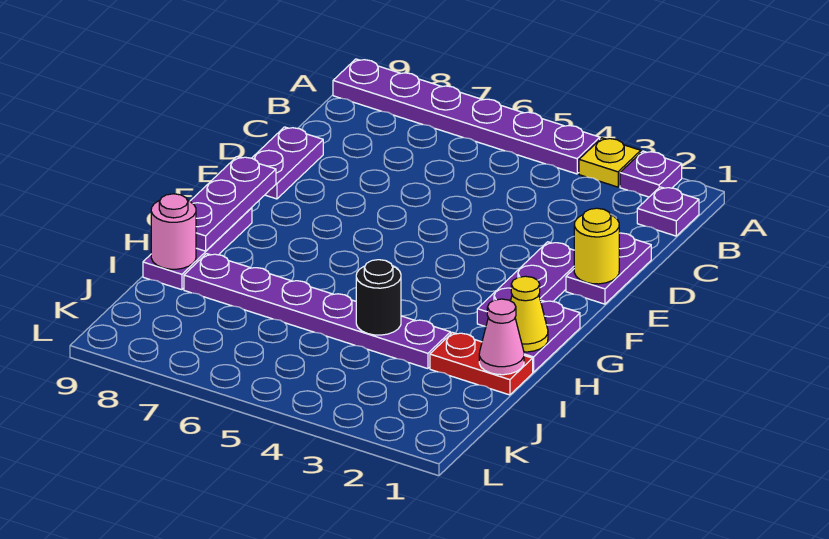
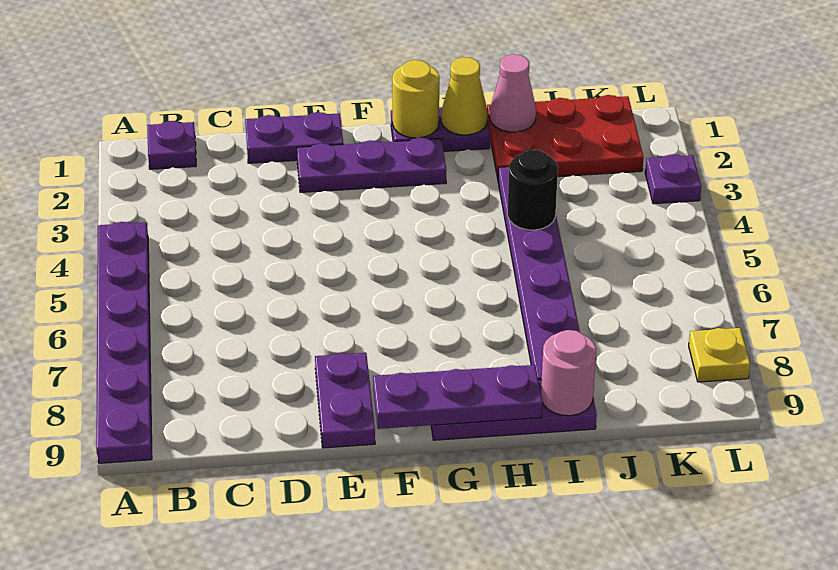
purple plate A2 level 1 -> purple plate L3 level 1
yellow plate A3 level 1 -> yellow plate L8 level 1
purple plate D9:E9 level 1 -> purple plate E8:E9 level 1
yellow round brick E1 level 2 -> yellow round brick G1 level 2
red plate I1:I2 level 1 -> red plate I1:K2 level 1

